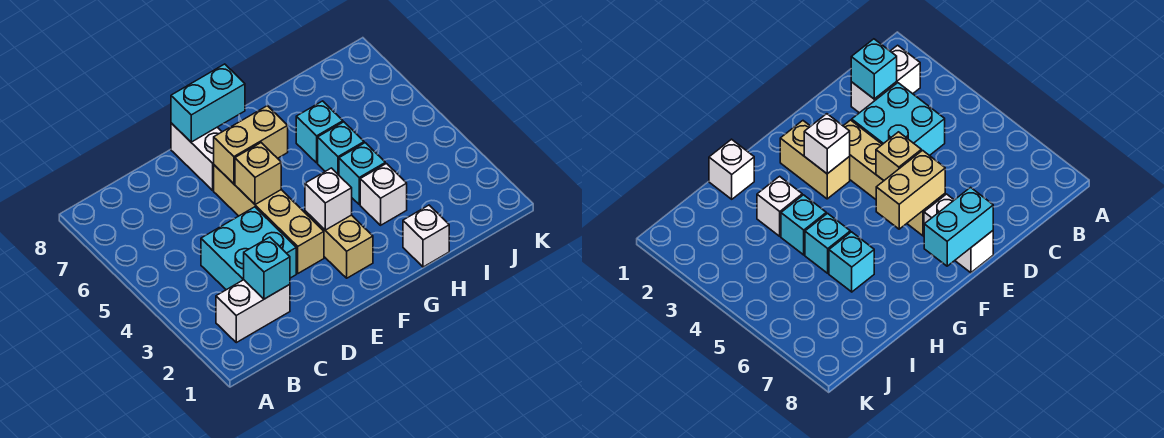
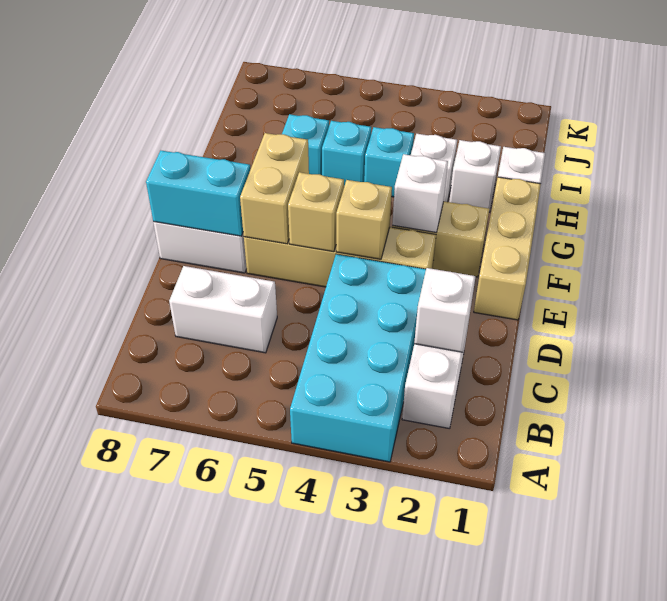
cyan brick C2 level 2 -> white brick C2 level 2
cyan brick C3:D4 level 1 -> cyan brick A3:D4 level 1
none -> white brick C6:C7 level 1
none -> tan brick E1:G1 level 1
none -> tan brick E4 level 2
cyan brick E8:F8 level 2 -> cyan brick E7:E8 level 2
none -> white brick H2 level 1

